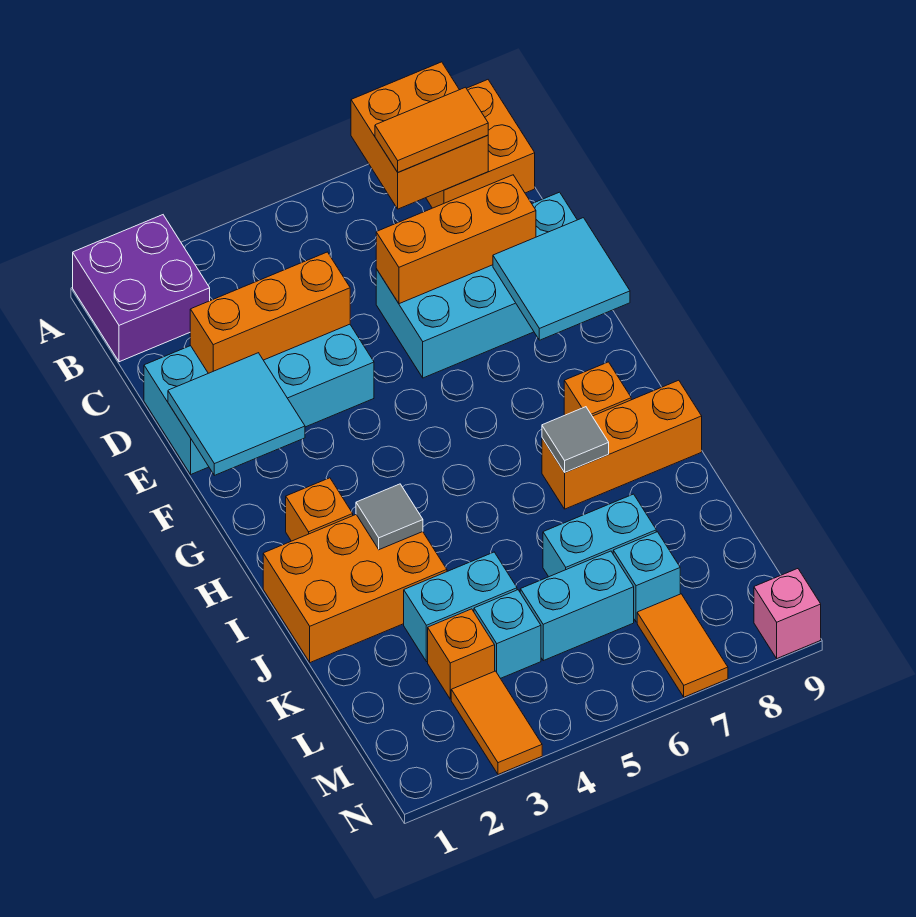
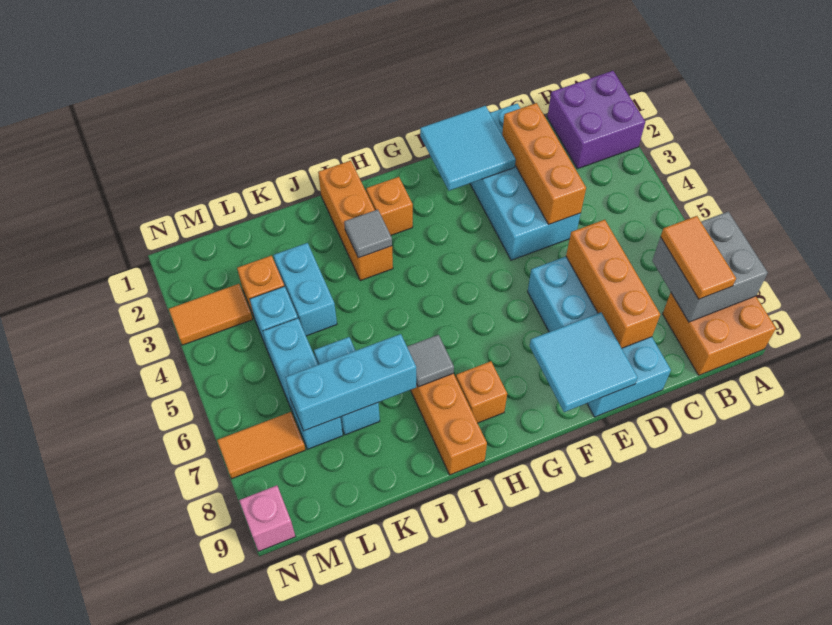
orange brick A7:B8 level 2 -> grey brick A7:B8 level 2
orange brick I1:J3 level 1 -> orange brick I1:I3 level 1
none -> cyan brick J7:L7 level 2

